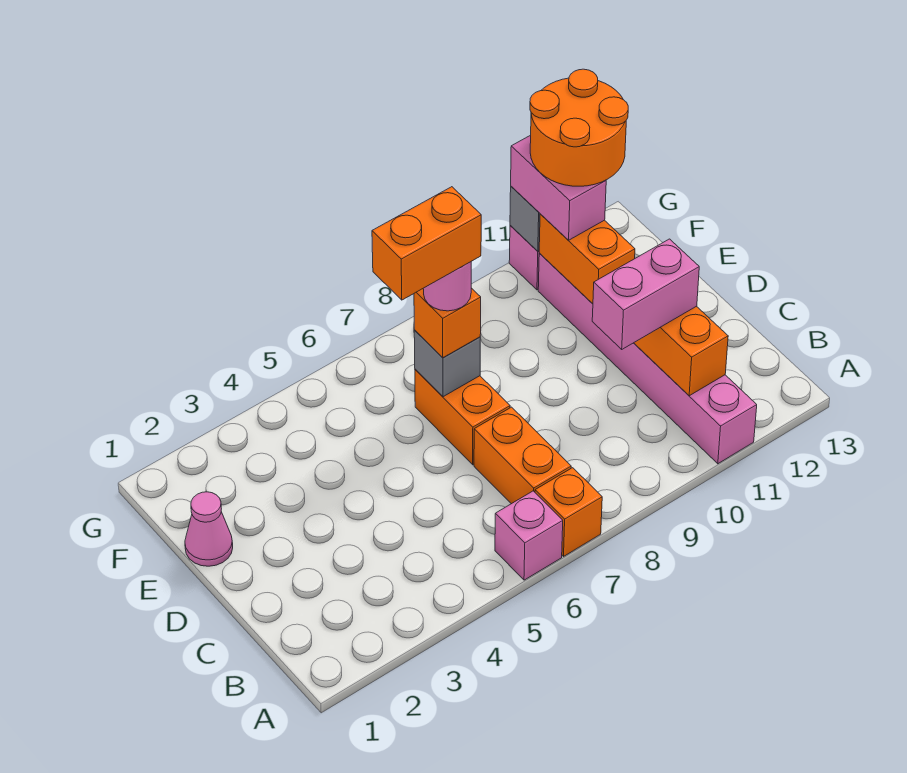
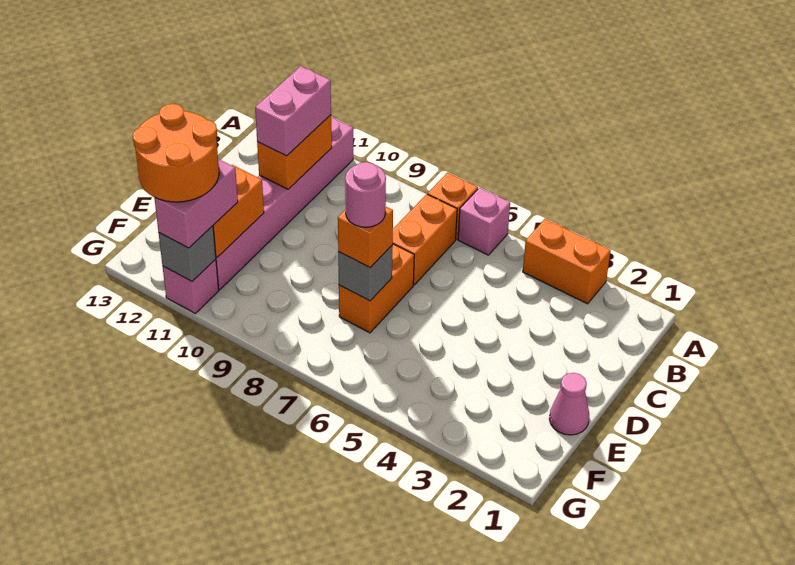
pink brick C10:C11 level 3 -> pink brick B11:C11 level 3
orange brick E6:E7 level 5 -> orange brick A3:A4 level 1

